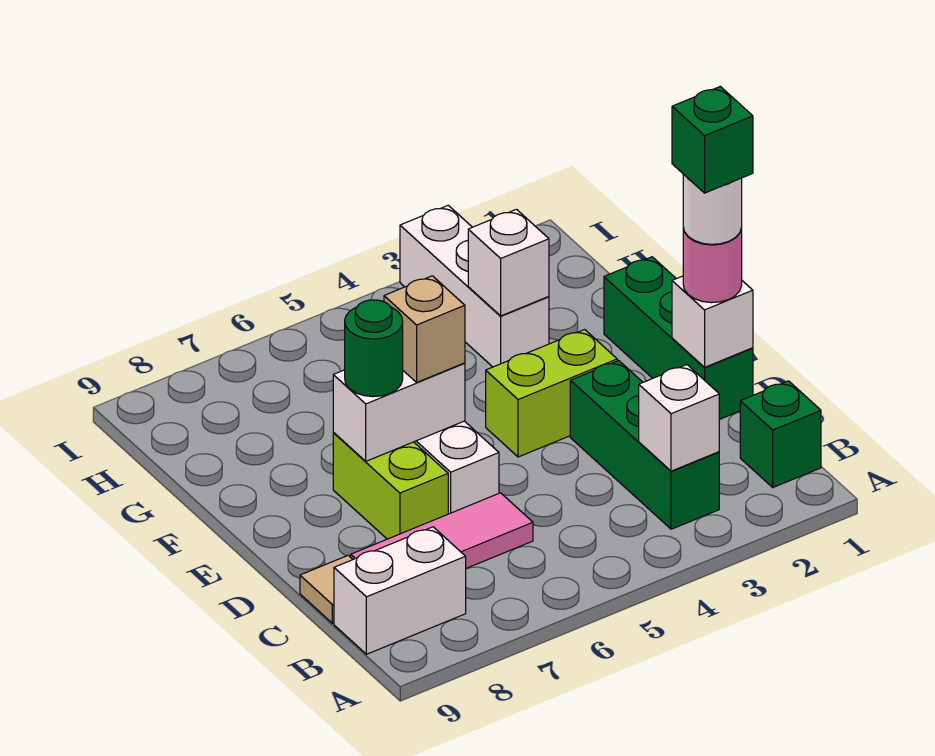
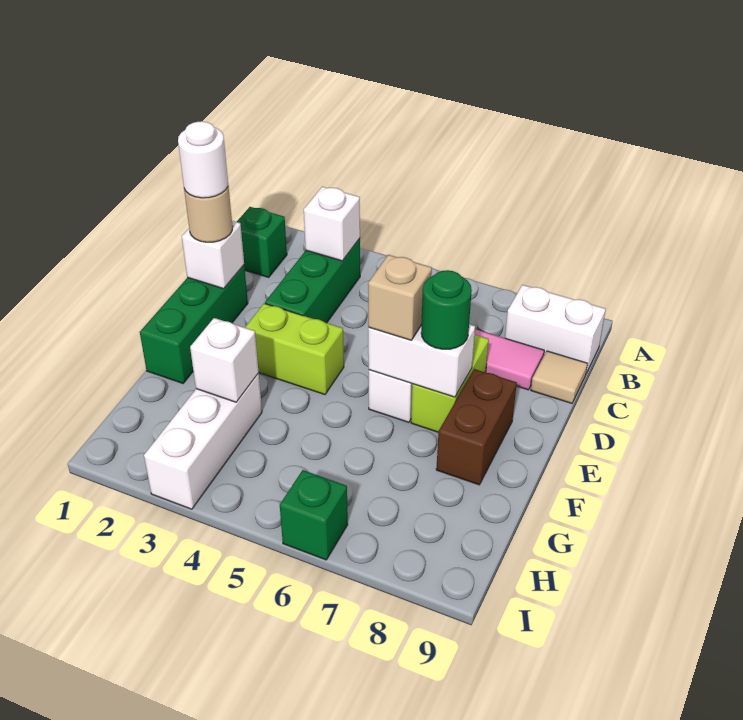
pink round brick D1 level 3 -> tan round brick D1 level 3
green brick D1 level 5 -> green brick I6 level 1
none -> brown brick E8:F8 level 1

